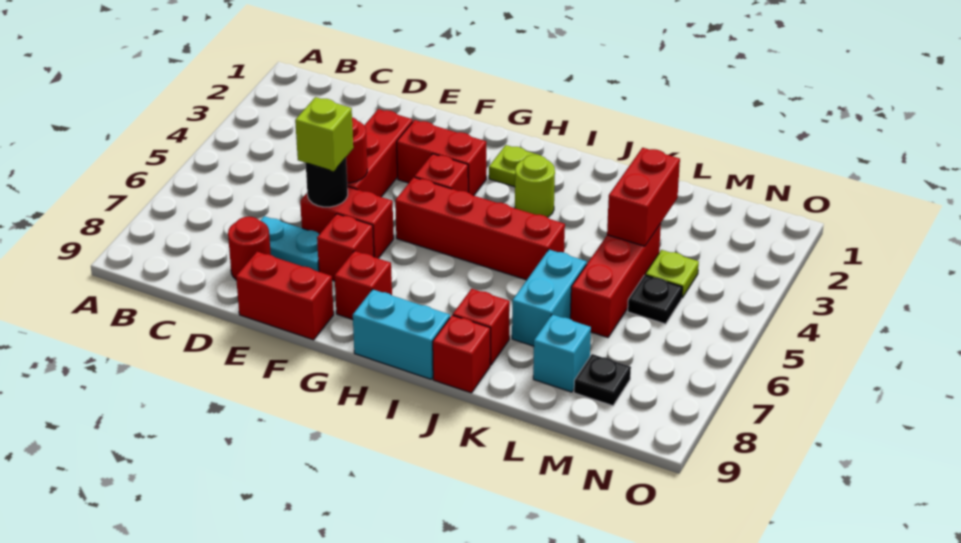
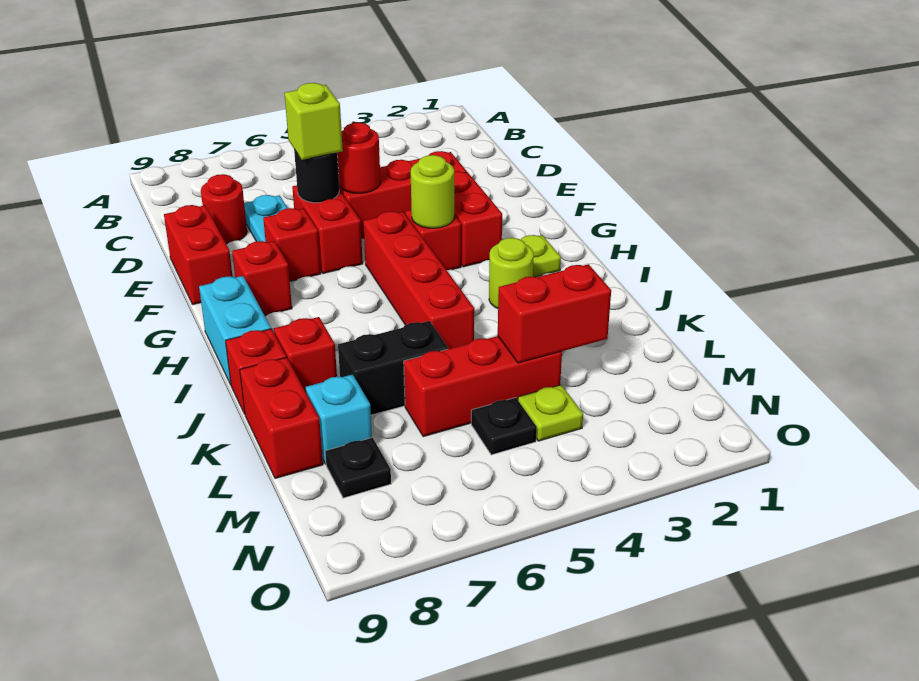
none -> lime round brick G4 level 2
cyan brick K6:K7 level 1 -> black brick K6:K7 level 1
none -> red brick K9:L9 level 1

